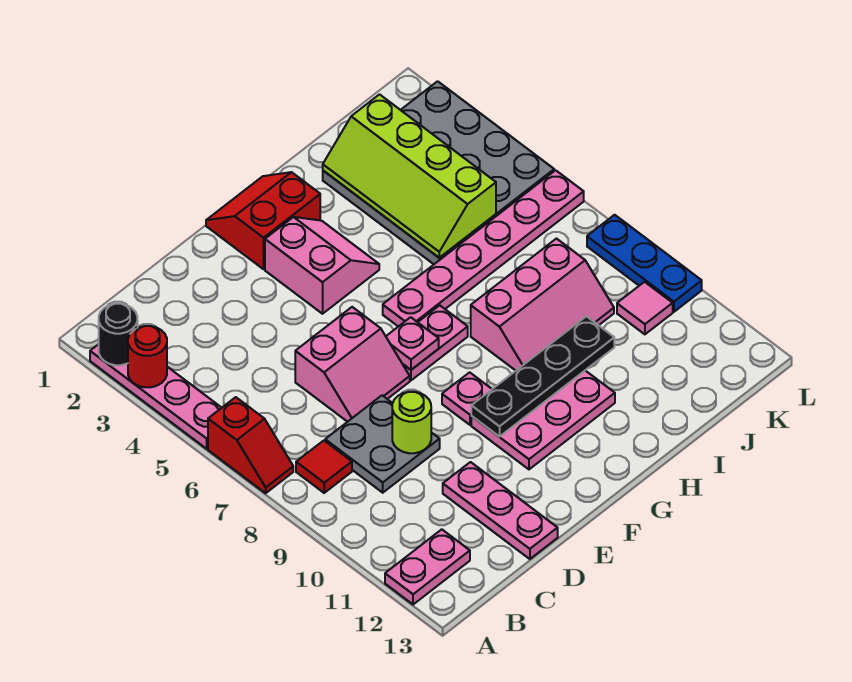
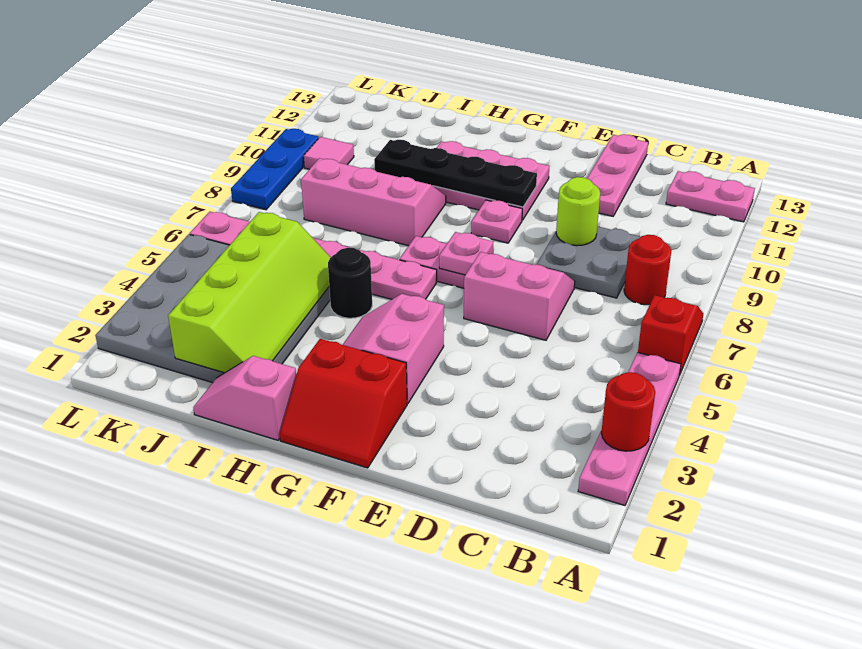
black round brick A2 level 2 -> black round brick H5 level 1
red tile B8 level 1 -> red round brick B8 level 1
none -> pink slope H1:I1 level 1 top H

